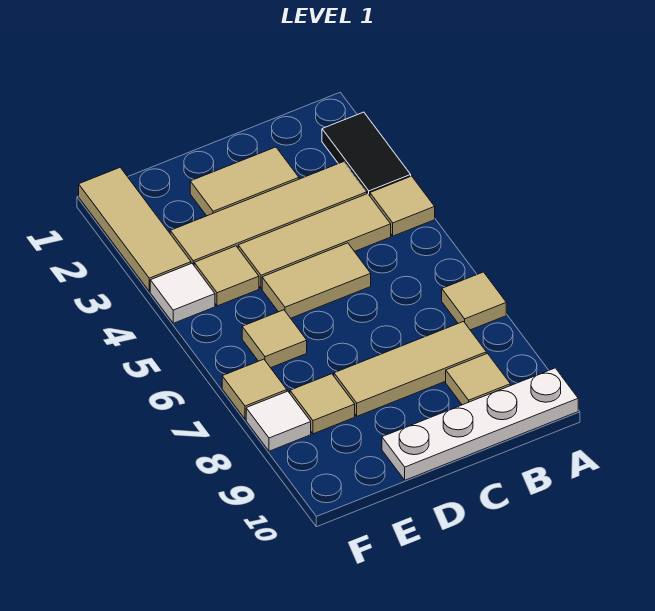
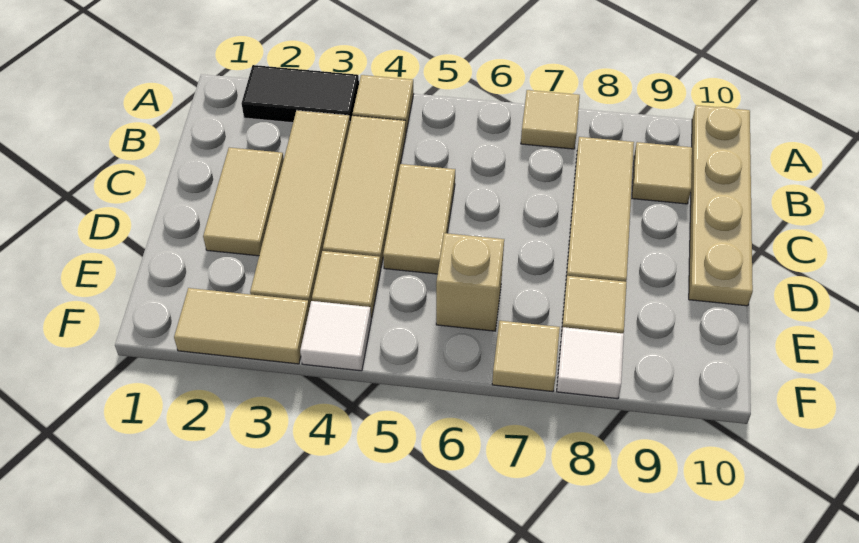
white plate A10:D10 level 1 -> tan plate A10:D10 level 1
tan tile E6 level 1 -> tan brick E6 level 1
tan tile F1:F3 level 1 -> tan tile F2:F3 level 1

